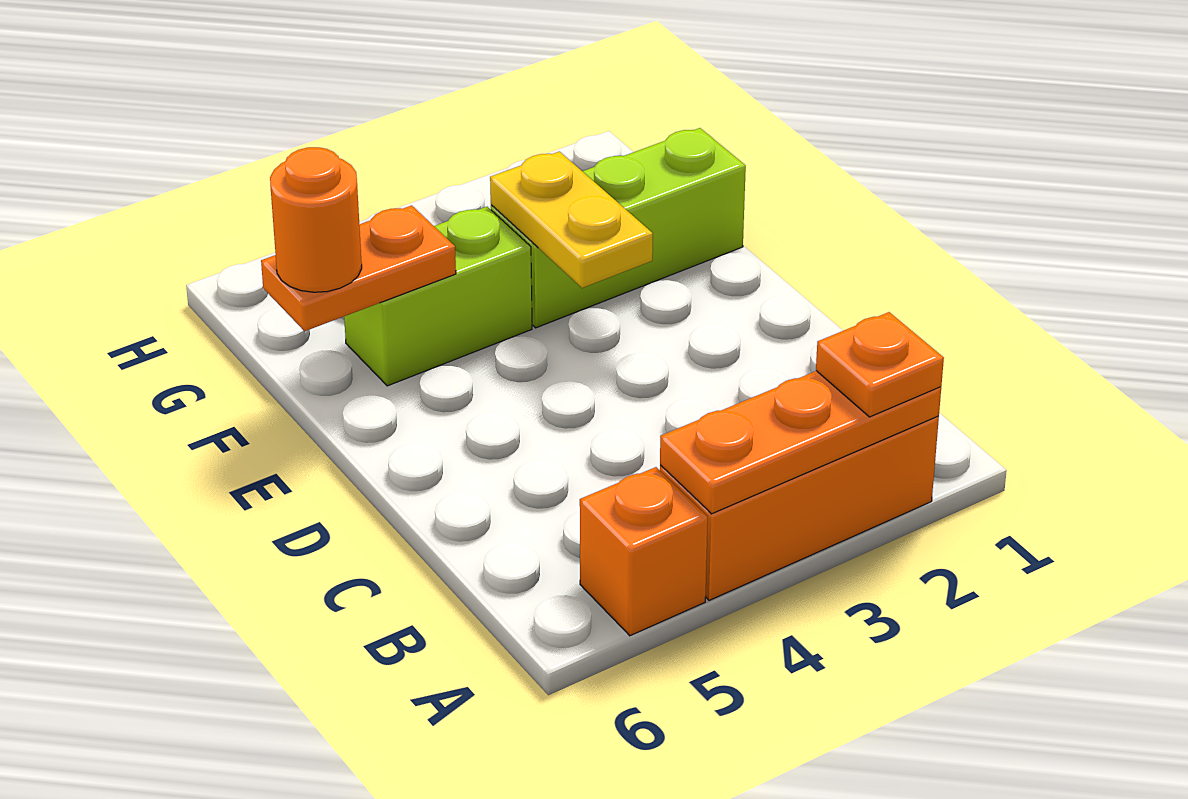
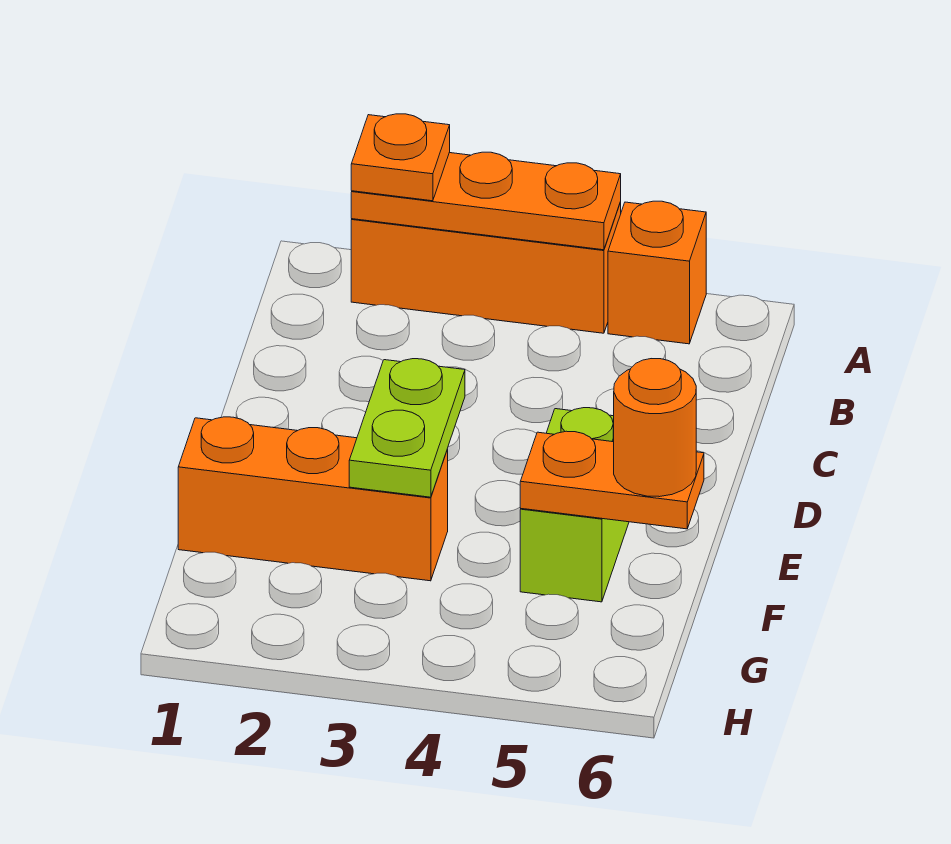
yellow plate E3:F3 level 2 -> lime plate E3:F3 level 2
lime brick F1:F3 level 1 -> orange brick F1:F3 level 1
lime brick F4:F5 level 1 -> lime brick E5:F5 level 1

